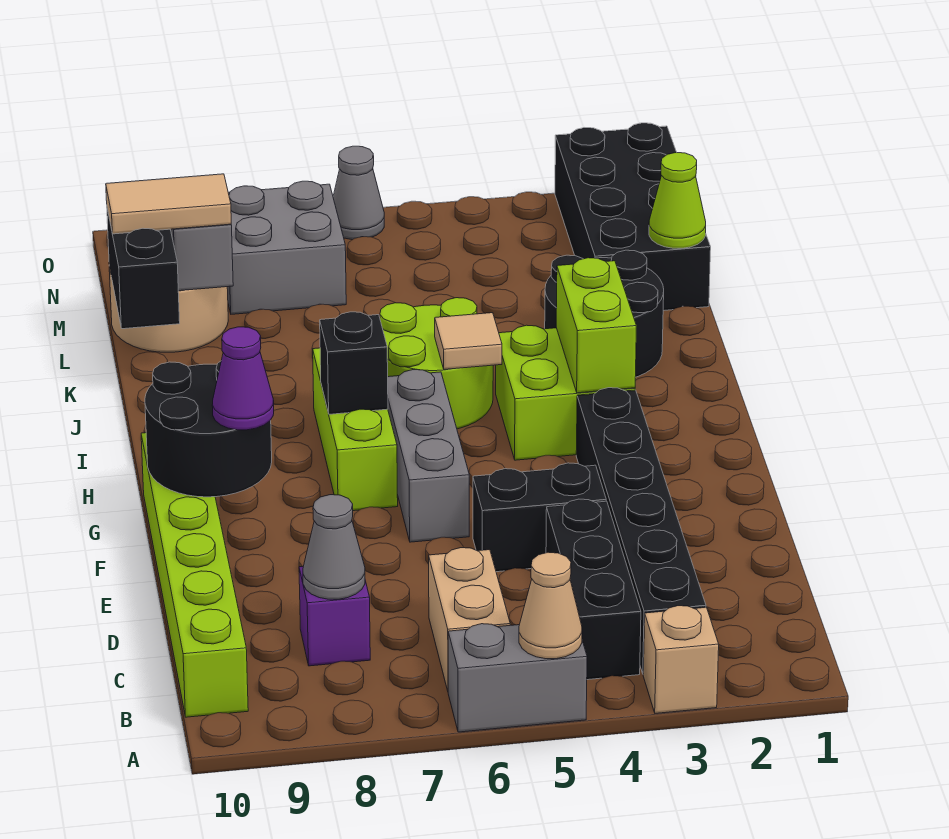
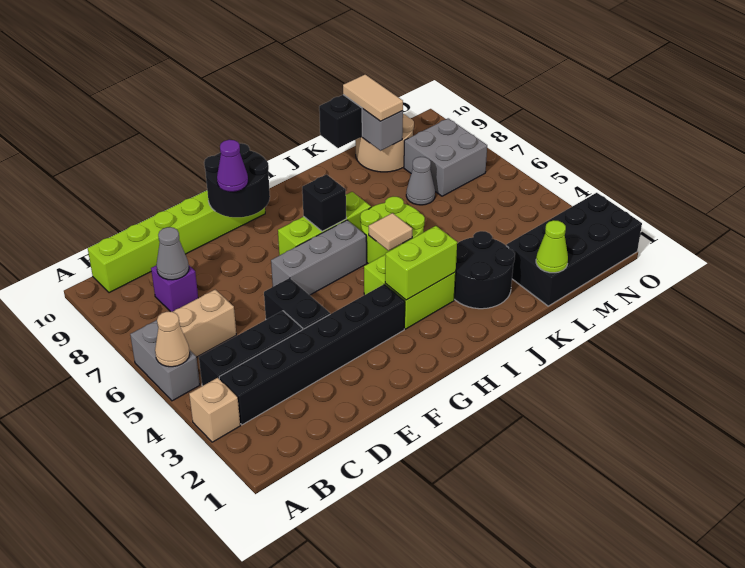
grey cone O6 level 1 -> grey cone L7 level 1

